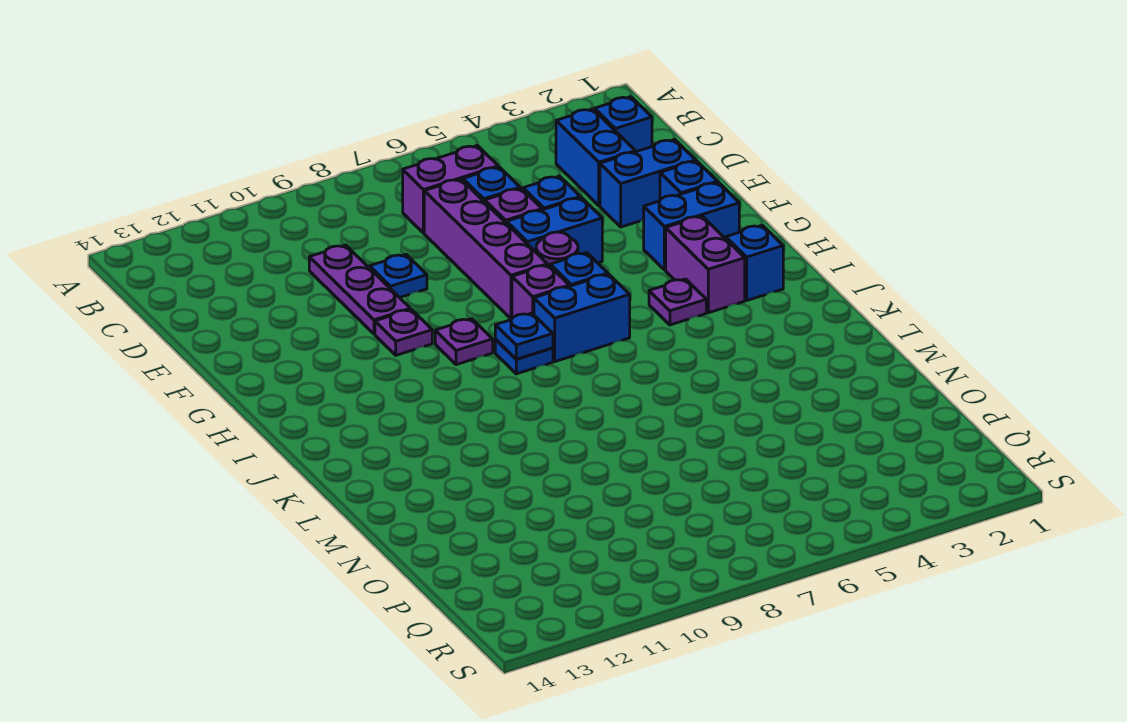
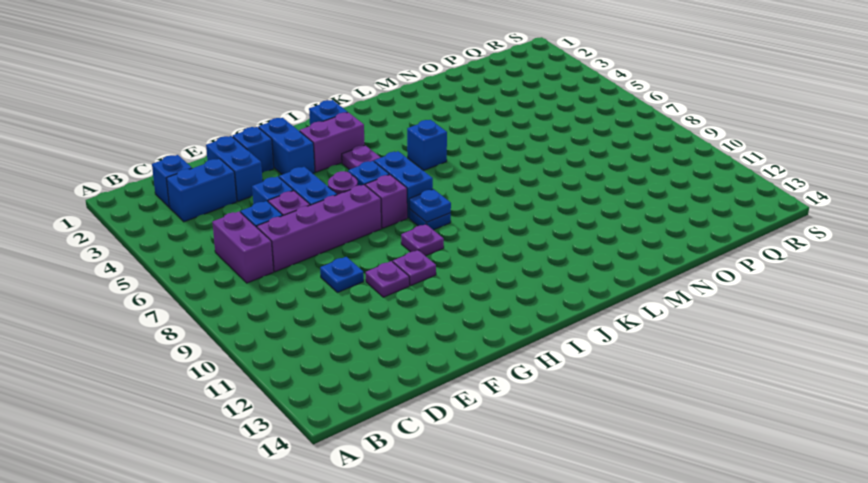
purple plate D10:F10 level 1 -> purple plate F10 level 1
none -> blue brick K5 level 1

